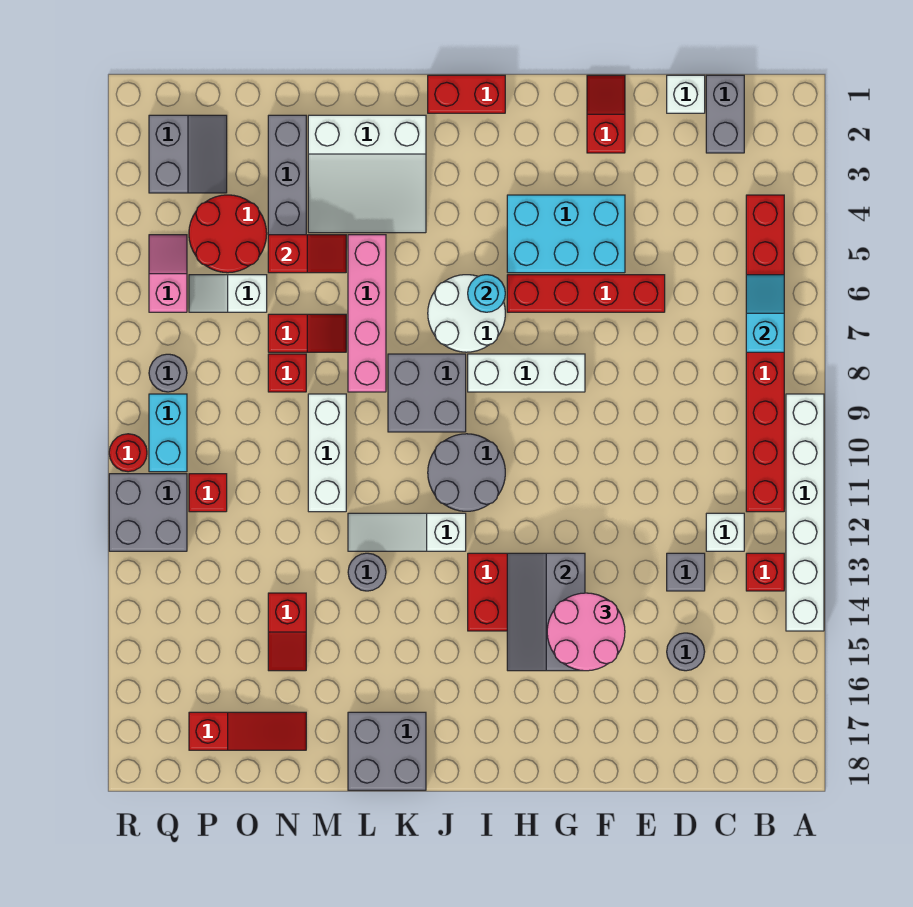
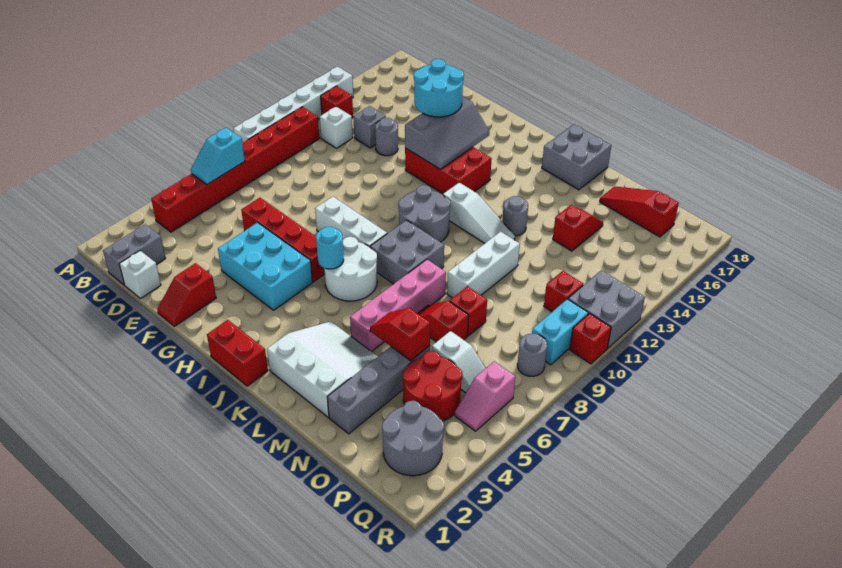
grey round brick D15 level 1 -> grey round brick E13 level 1
pink round brick F14:G15 level 3 -> cyan round brick F14:G15 level 3
grey slope P2:Q3 level 1 top Q -> grey round brick P2:Q3 level 1
red round brick R10 level 1 -> red brick R10 level 1

